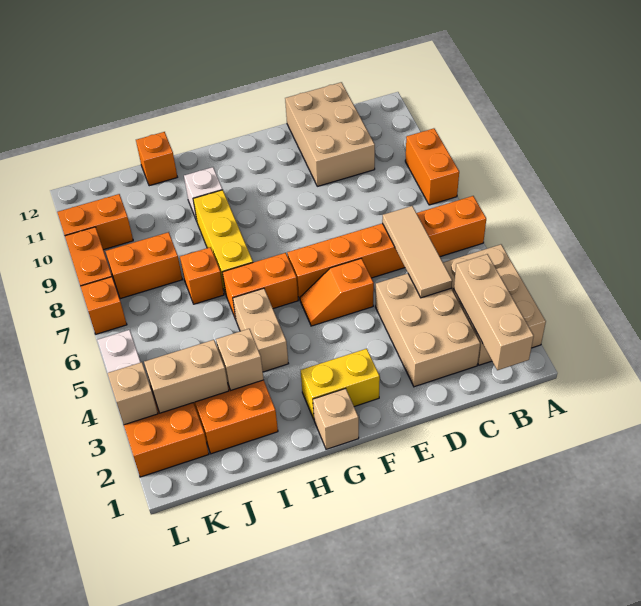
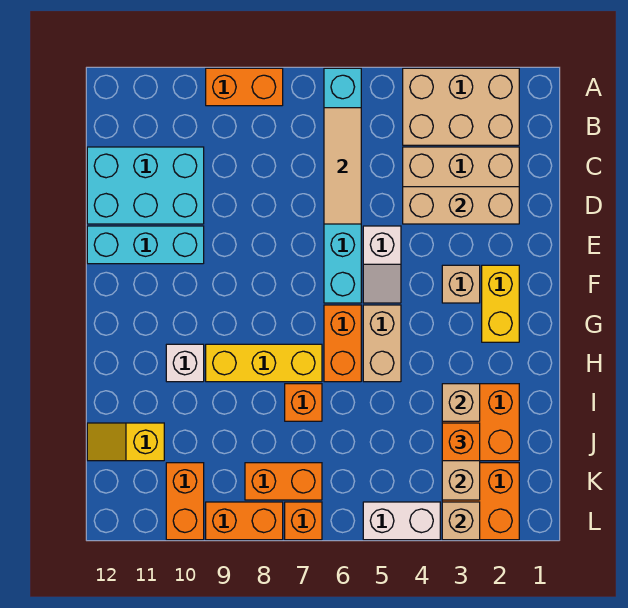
orange brick A6:F6 level 1 -> cyan brick A6:F6 level 1
tan brick B1:B3 level 2 -> tan brick D2:D4 level 2
tan tile C4:C6 level 2 -> tan tile B6:D6 level 2
tan brick C10:D12 level 1 -> cyan brick C10:D12 level 1
orange slope E5:F5 level 1 top E -> white slope E5:F5 level 1 top E
none -> cyan brick E10:E12 level 1
tan brick G1 level 1 -> tan brick F3 level 1
tan brick H4:H5 level 1 -> tan brick G5:H5 level 1
orange brick I12 level 1 -> orange brick J3 level 3
orange brick J8:K8 level 1 -> orange brick K7:K8 level 1
none -> yellow slope J11:J12 level 1 top 11

